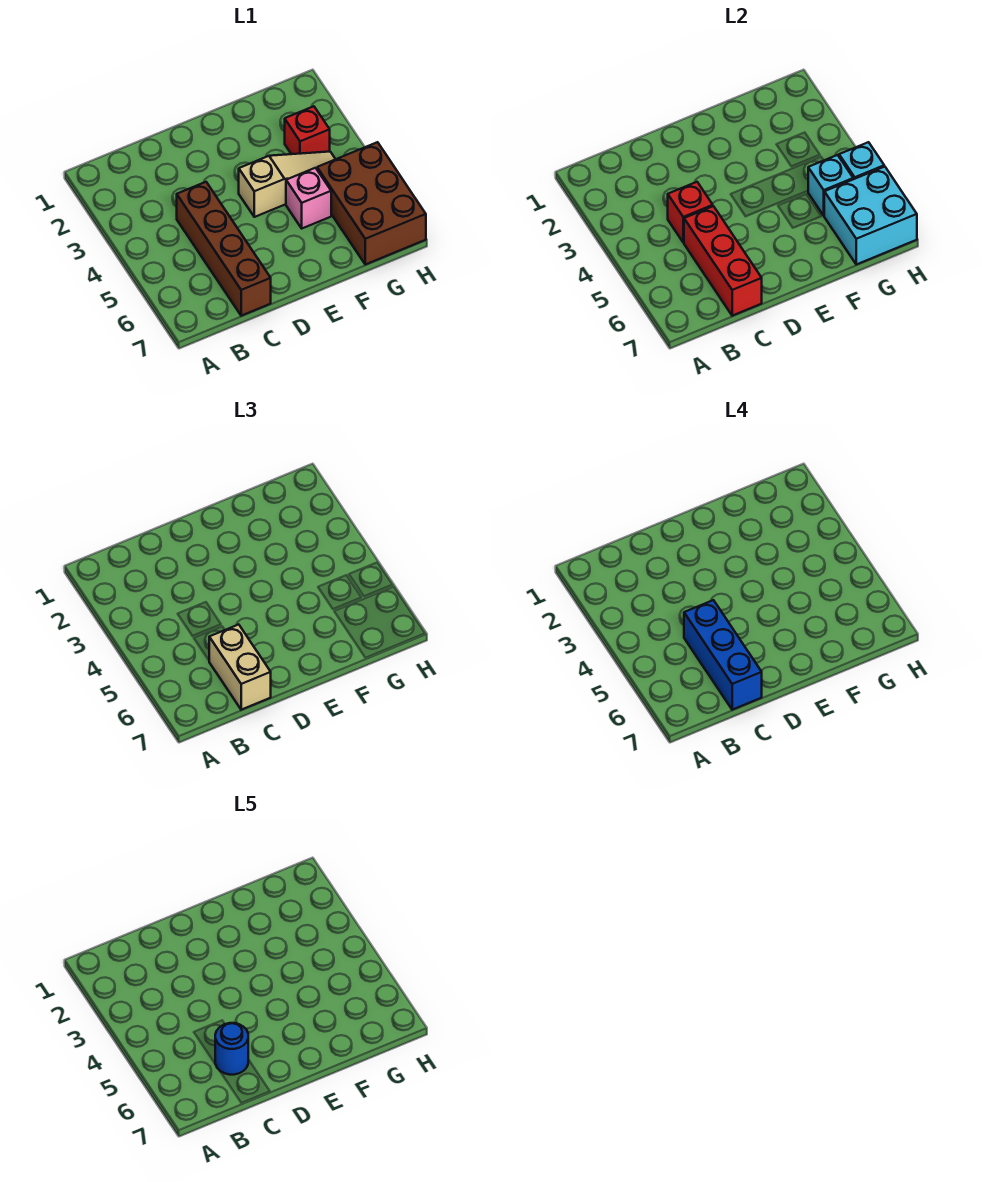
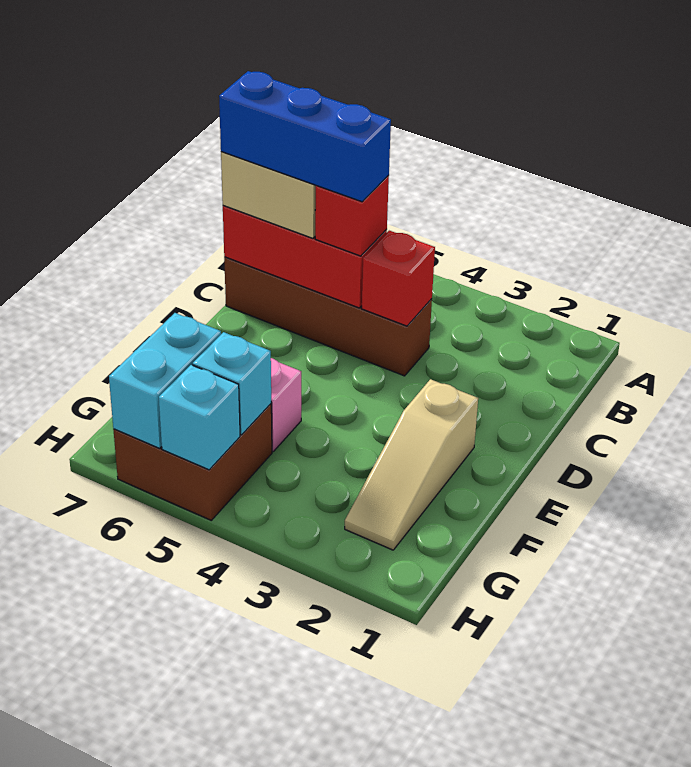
blue round brick C6 level 5 -> none
tan slope E4:G4 level 1 top E -> tan slope E2:G2 level 1 top E
red brick G3 level 1 -> red brick C5 level 3
brown brick G5:H7 level 1 -> brown brick G5:H6 level 1
cyan brick G6:H7 level 2 -> cyan brick G6:H6 level 2

